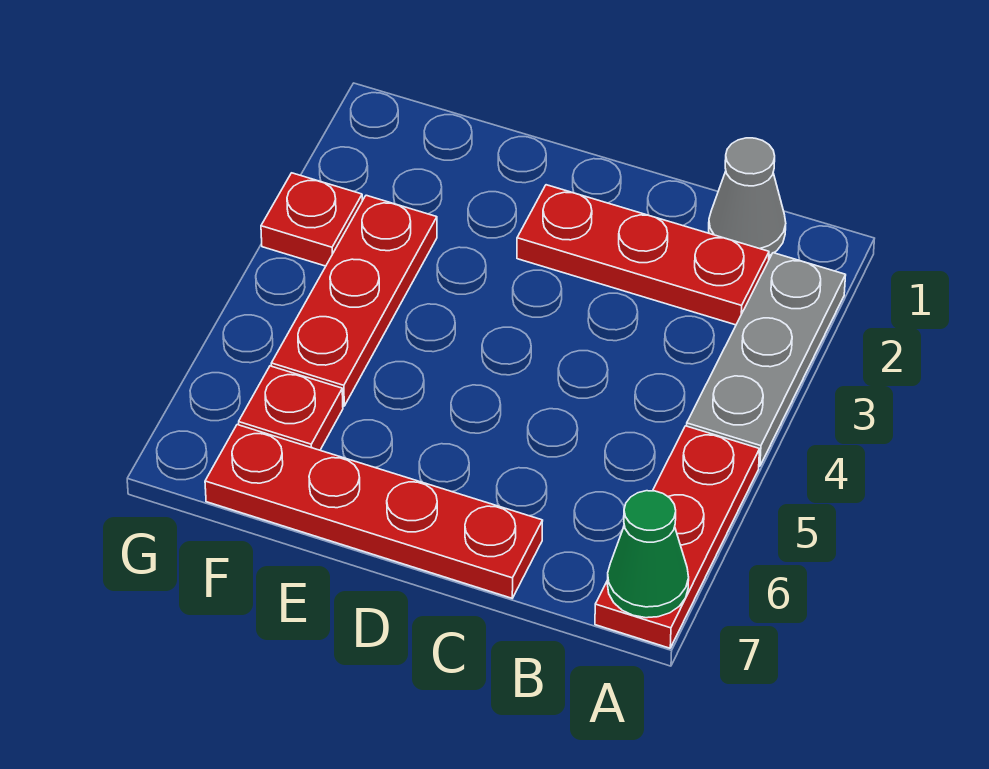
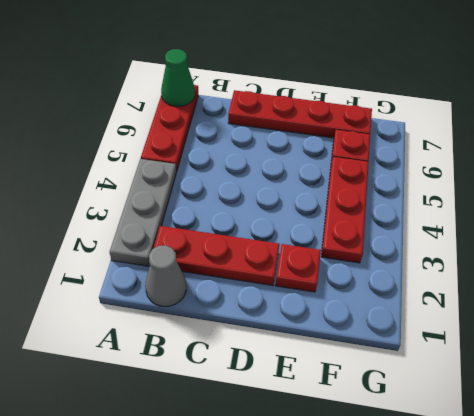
red plate G3 level 1 -> red plate E2 level 1

